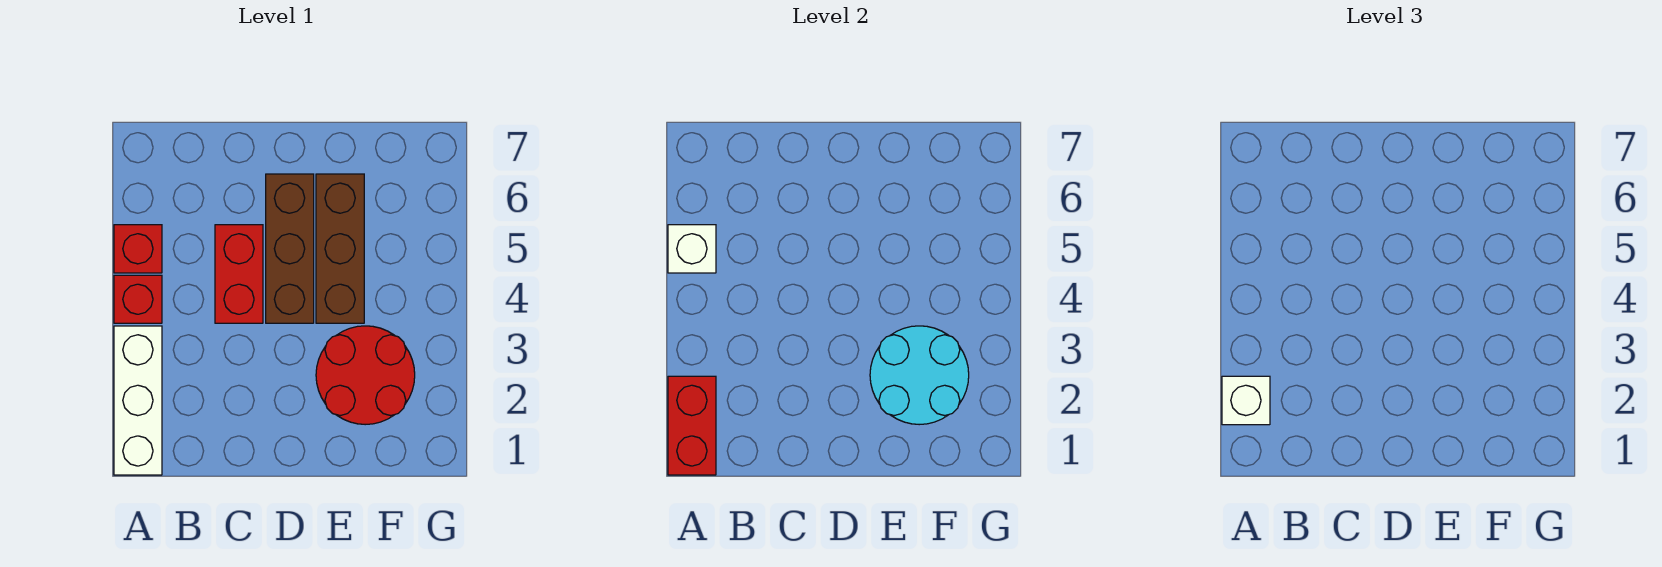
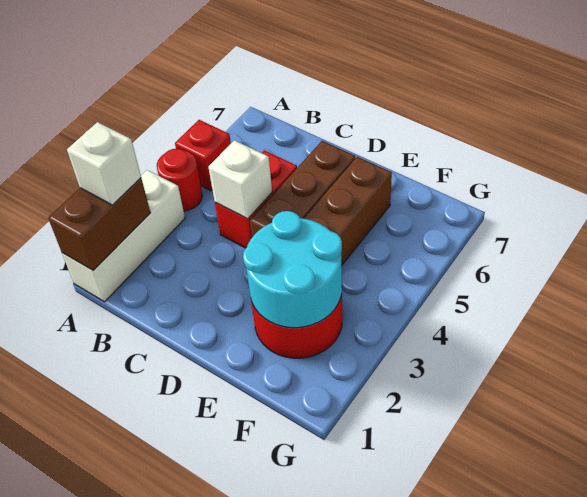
red brick A1:A2 level 2 -> brown brick A1:A2 level 2
red brick A4 level 1 -> red round brick A4 level 1
white brick A5 level 2 -> white brick C4 level 2

